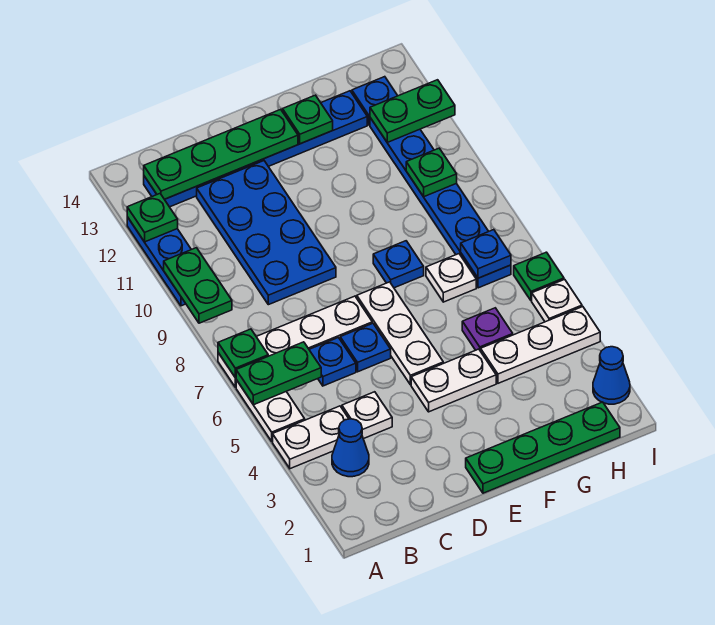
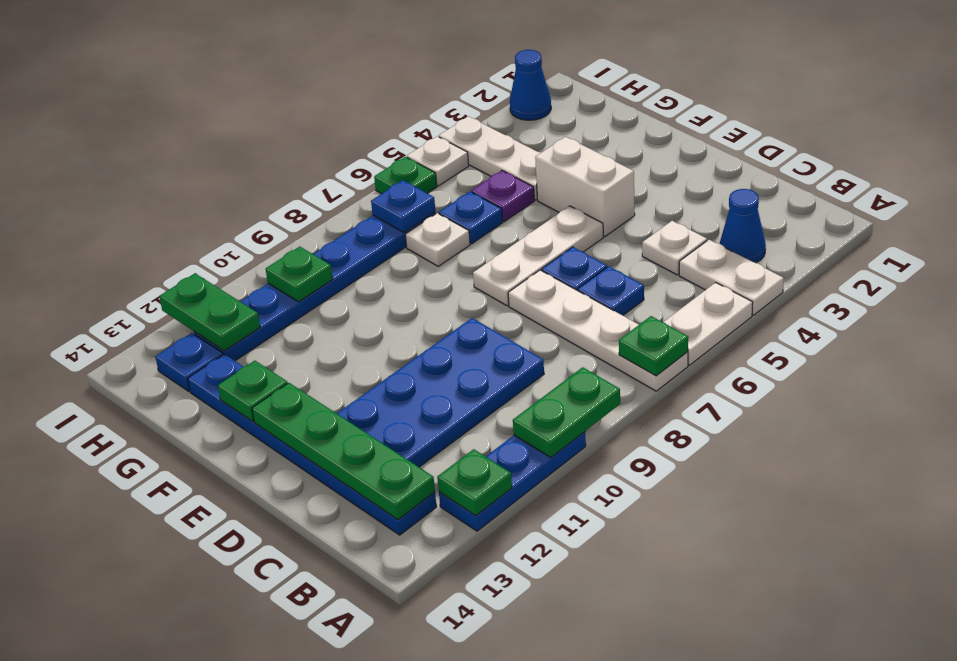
green plate A6:B6 level 2 -> none
green plate E1:H1 level 1 -> none
white plate E4:F4 level 1 -> white brick E4:F4 level 1
blue plate F8 level 1 -> blue plate G6 level 1

